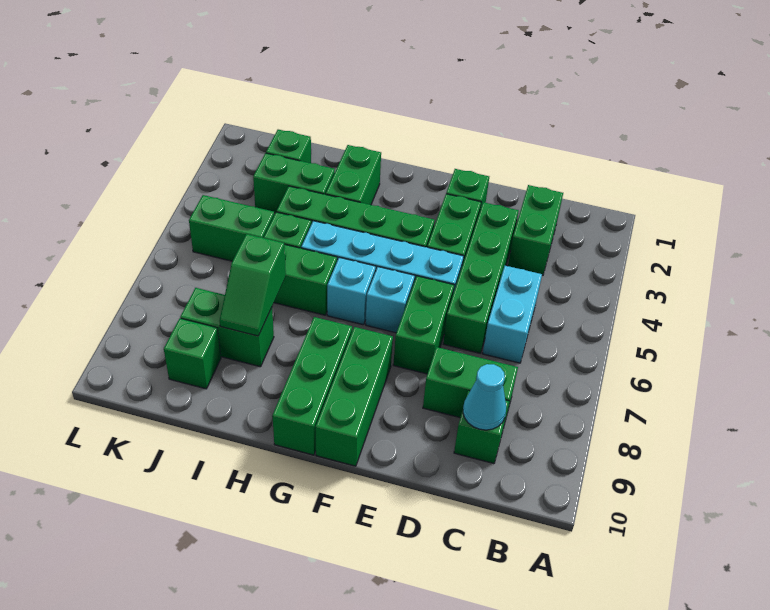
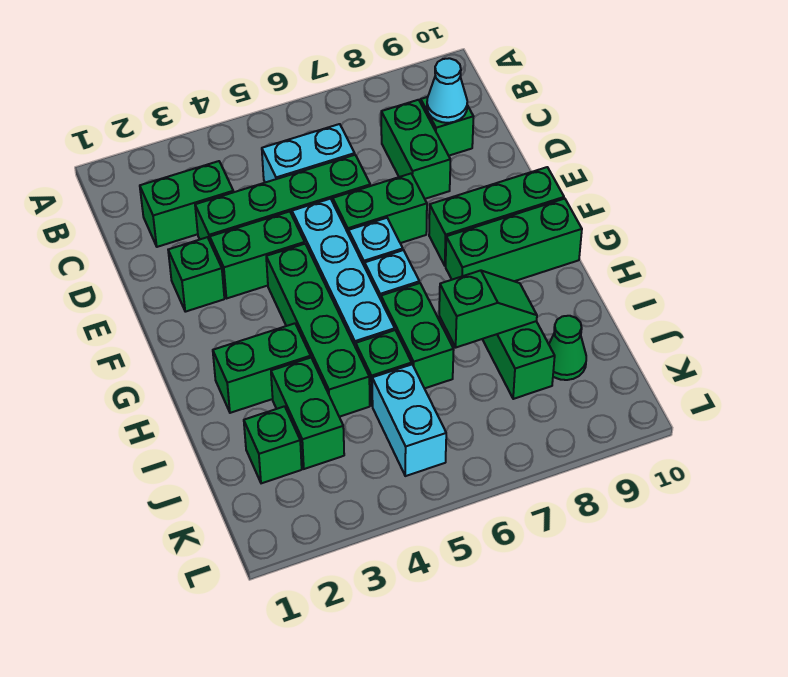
green brick J5:K5 level 1 -> cyan brick J5:K5 level 1
green brick J9 level 1 -> green cone J9 level 1

